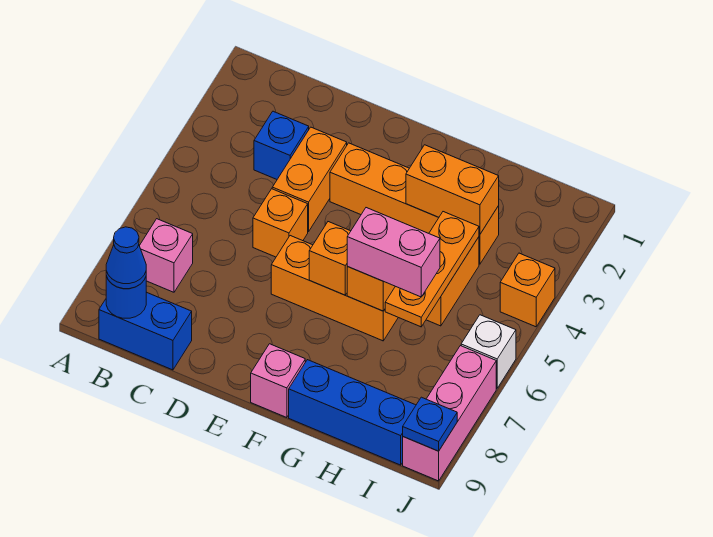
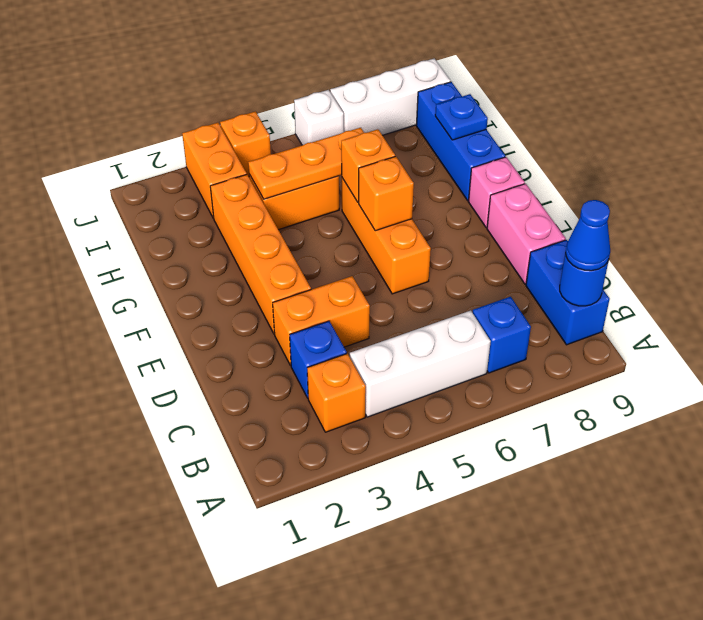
none -> white brick B4:B6 level 1
pink brick B7 level 1 -> blue brick B7 level 1
orange brick D5 level 1 -> orange brick B3 level 1
orange brick G3:H3 level 2 -> orange brick I3:J3 level 1
pink brick G6:H6 level 3 -> pink brick D9:E9 level 1
pink brick J7:J9 level 1 -> white brick J7:J9 level 1
blue plate J9 level 2 -> blue plate H9 level 2

